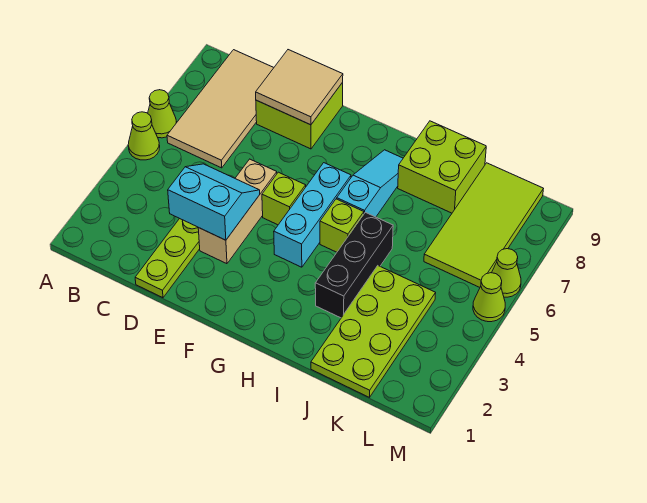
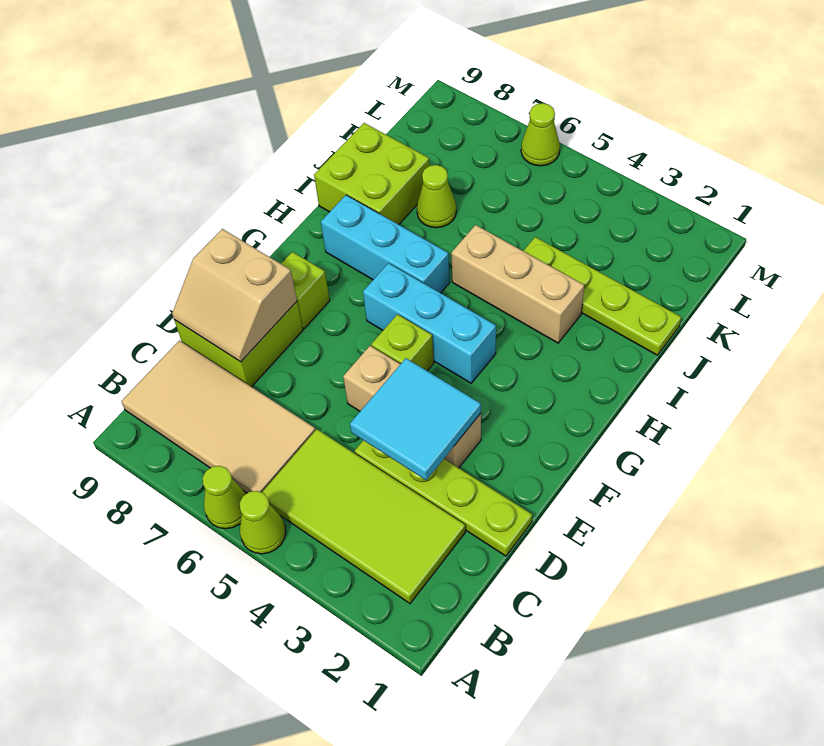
cyan slope D3:E4 level 2 top 3 -> cyan tile D3:E4 level 2
tan tile D8:E9 level 2 -> tan slope D8:E9 level 2 top E
lime brick H5 level 1 -> lime brick F8 level 1
cyan slope H6:H8 level 1 top 6 -> cyan brick H6:H8 level 1
black brick I3:I5 level 1 -> tan brick I3:I5 level 1
lime plate J1:K4 level 1 -> lime plate J1:J4 level 1
lime tile K6:L9 level 1 -> lime tile B2:C5 level 1
lime cone M5 level 1 -> lime cone J7 level 1

